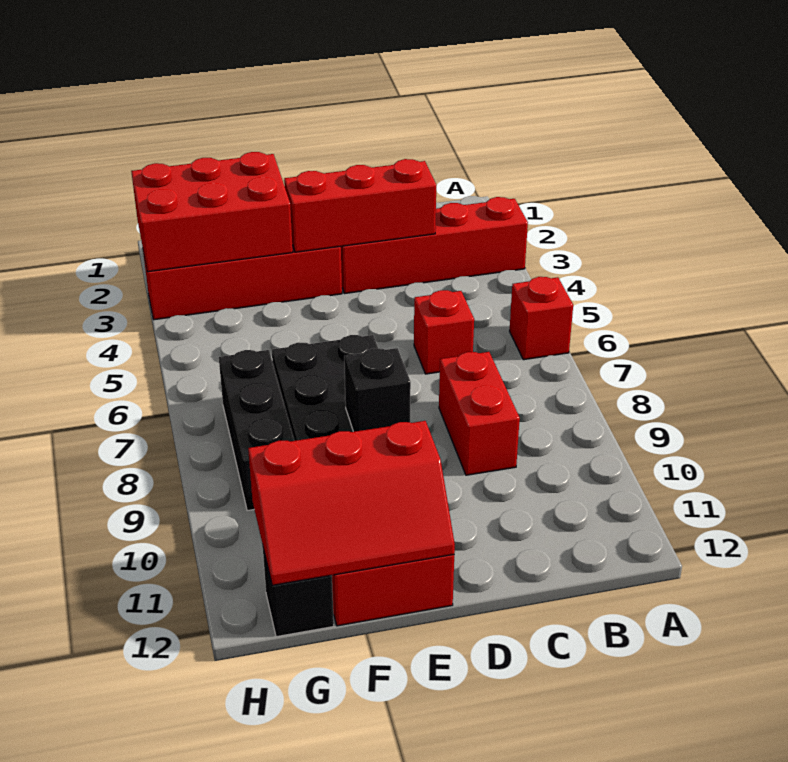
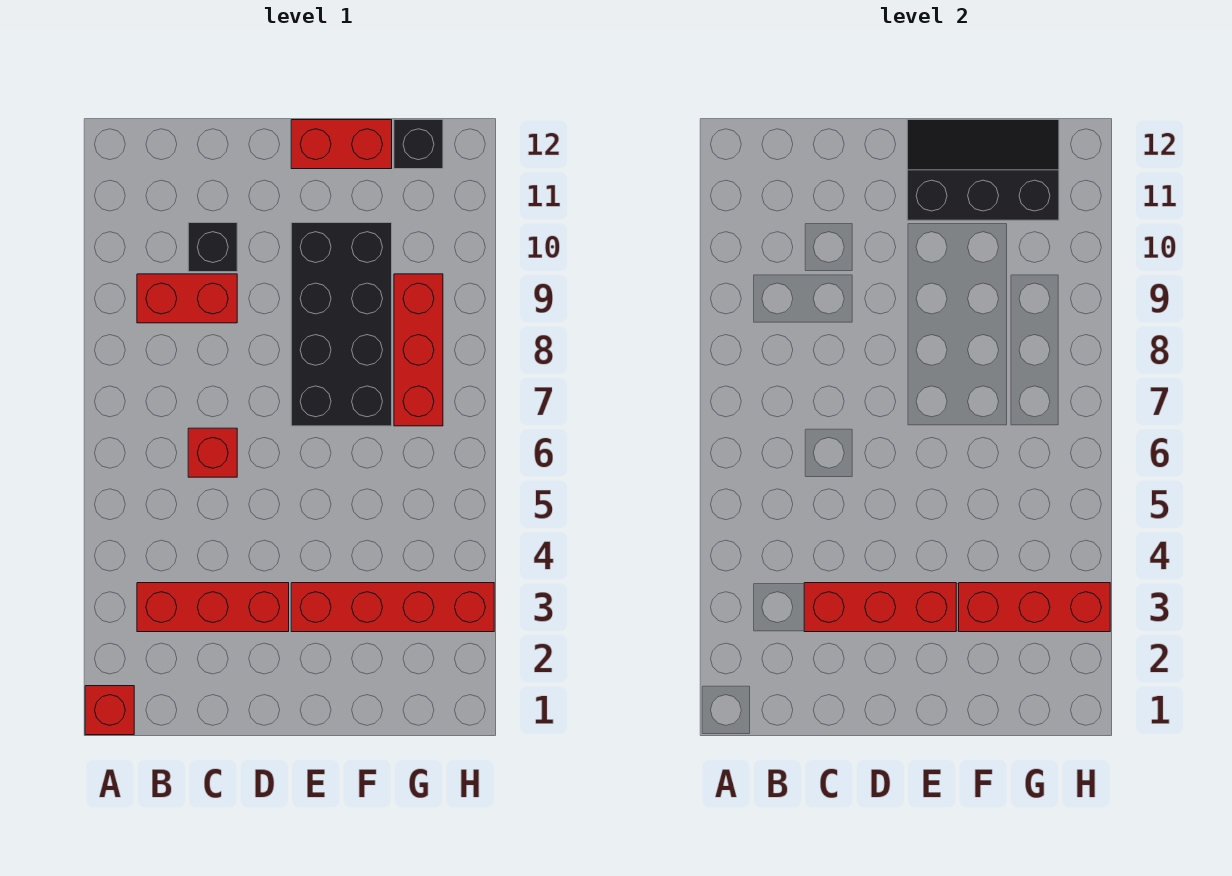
red brick A3:D3 level 1 -> red brick B3:D3 level 1
red brick A6 level 1 -> red brick A1 level 1
red brick C8:C9 level 1 -> red brick B9:C9 level 1
black brick E9 level 2 -> black brick C10 level 1
red slope E11:G12 level 2 top 11 -> black slope E11:G12 level 2 top 11
red brick F2:H3 level 2 -> red brick F3:H3 level 2
black brick G7:G9 level 1 -> red brick G7:G9 level 1

